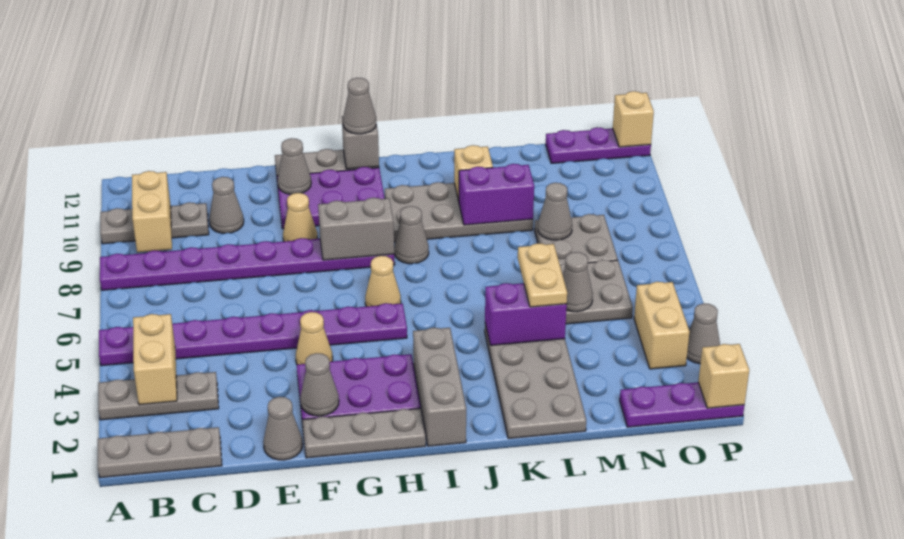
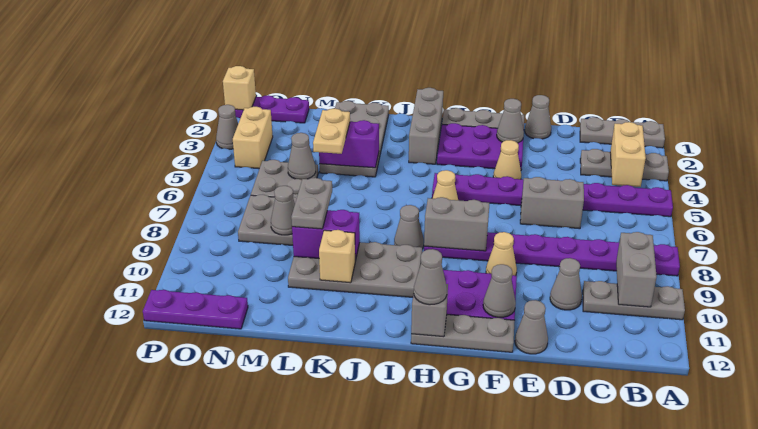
tan brick B9:B10 level 2 -> grey brick B9:B10 level 2
none -> grey brick D6:E6 level 1
none -> grey cone E12 level 1
none -> grey plate L8:L9 level 3
tan brick P12 level 2 -> none

